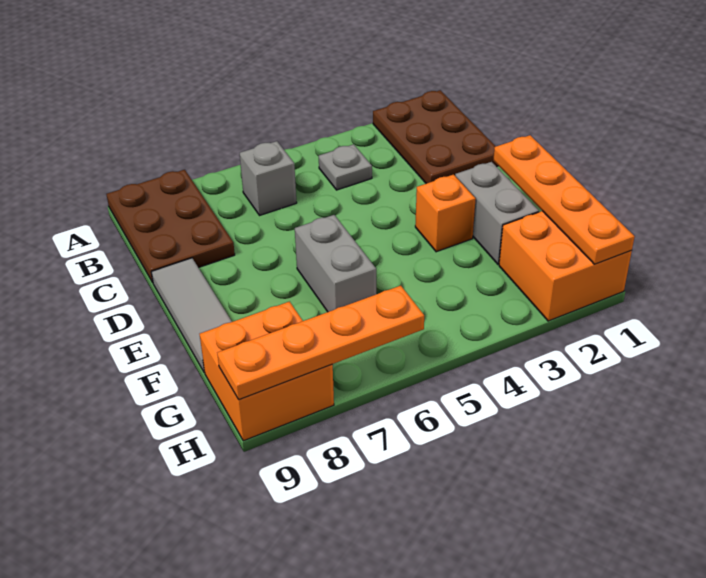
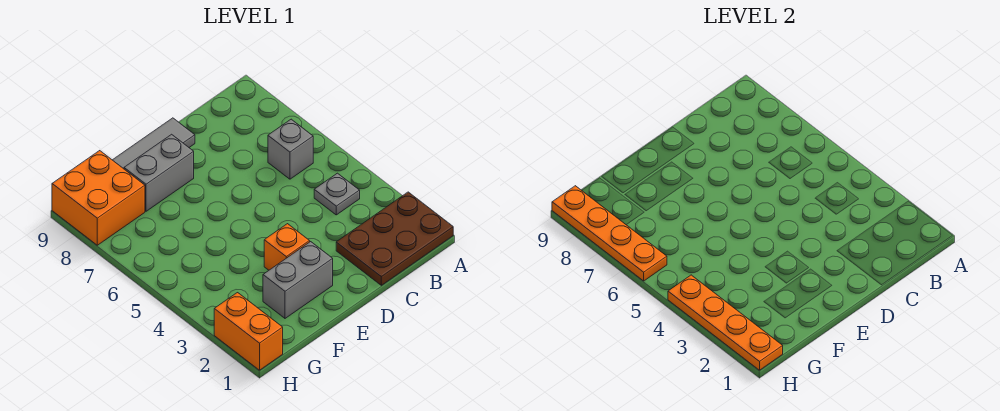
brown plate A8:C9 level 1 -> none
orange plate E1:H1 level 2 -> orange plate H1:H4 level 2
grey brick E6:F6 level 1 -> grey brick E8:F8 level 1
orange brick G1:H2 level 1 -> orange brick H1:H2 level 1

